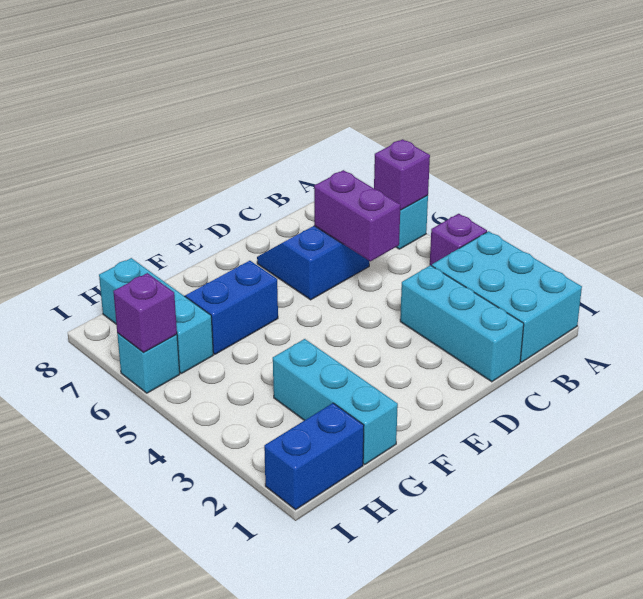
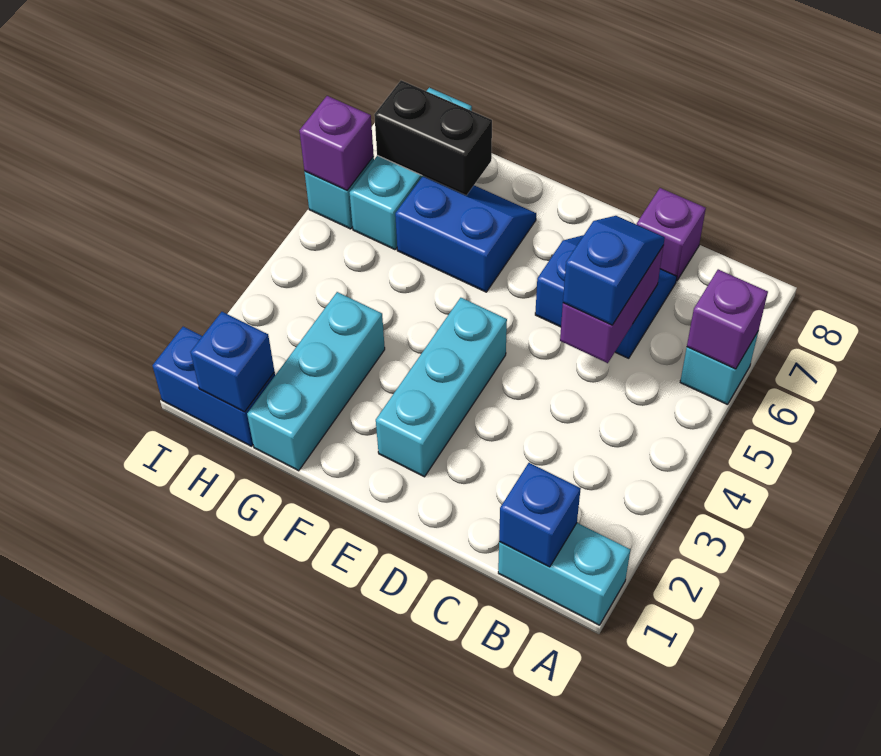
cyan brick A1:B3 level 1 -> cyan brick A1:B1 level 1
purple brick A4 level 1 -> purple brick C8 level 1
none -> blue brick B1 level 2
cyan brick C1:C3 level 1 -> cyan brick E2:E4 level 1
none -> blue slope C5:C6 level 3 top 5
none -> black brick G7:H7 level 2
none -> blue brick H1 level 2

